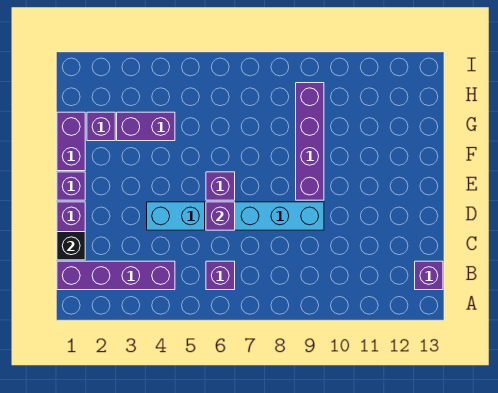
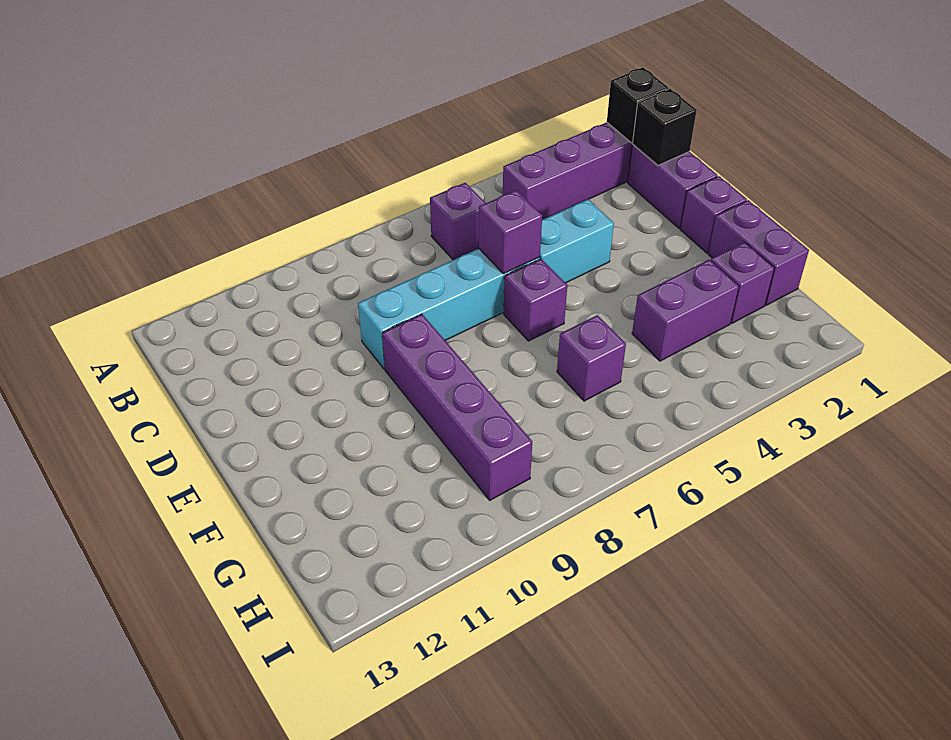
none -> black brick B1 level 2
purple brick B13 level 1 -> purple brick G6 level 1

